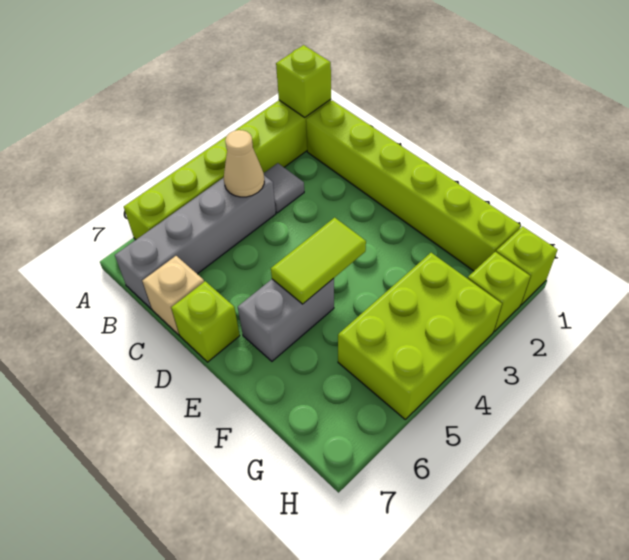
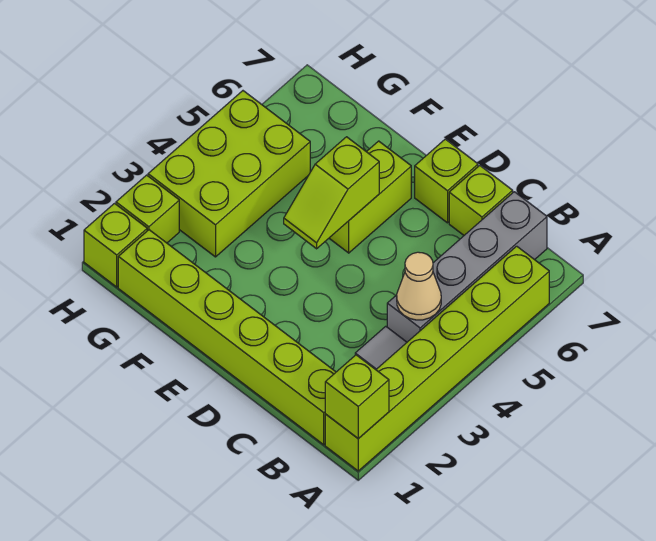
tan brick C7 level 1 -> lime brick C7 level 1
lime tile E4:E5 level 2 -> lime slope E4:E5 level 2 top 5
grey brick E5:E6 level 1 -> lime brick E5:E6 level 1

